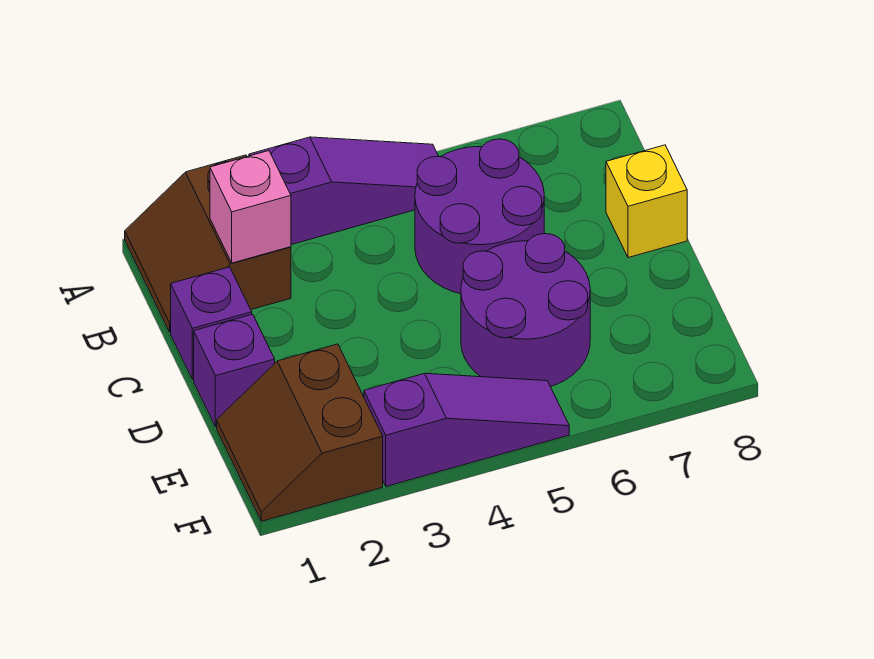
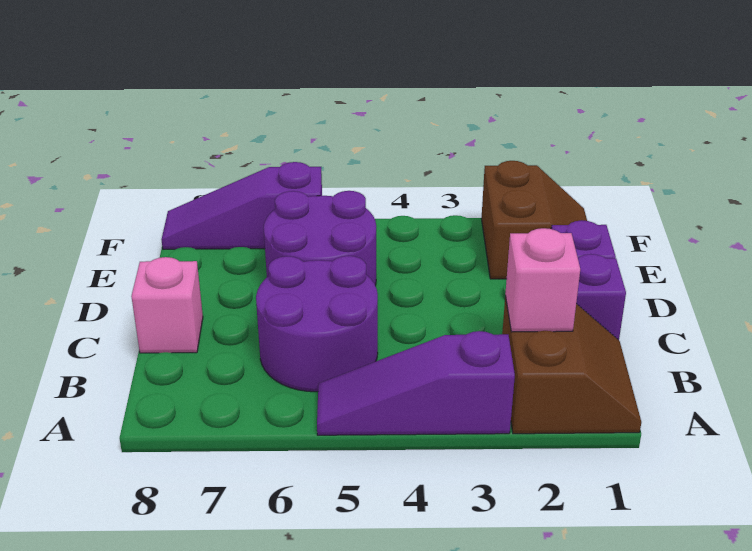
yellow brick C8 level 1 -> pink brick C8 level 1
purple slope F3:F5 level 1 top 3 -> purple slope F6:F8 level 1 top 6

